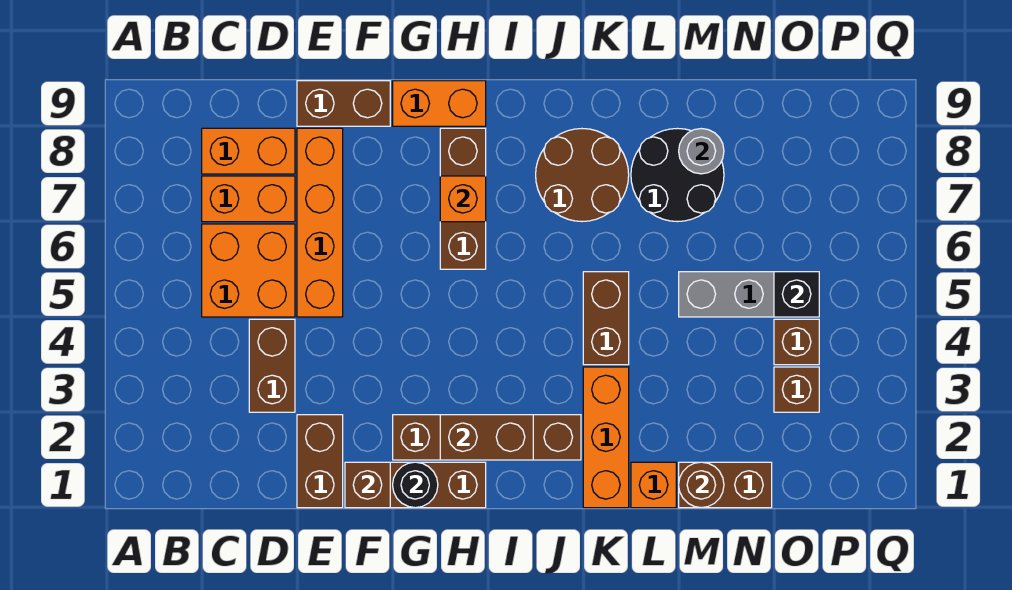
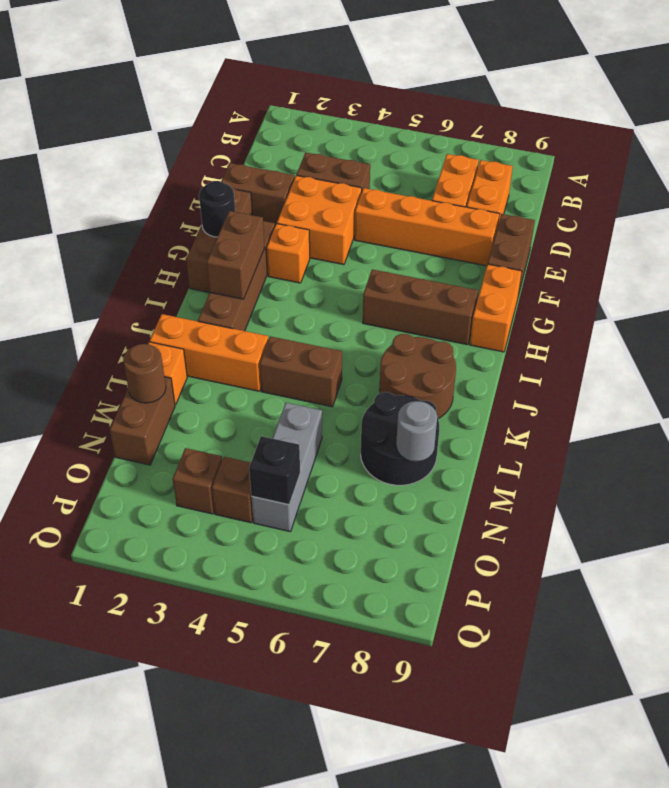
orange brick C5:D6 level 1 -> orange brick E3:F4 level 1
brown brick F1 level 2 -> none
orange brick H7 level 2 -> orange brick G3 level 1

